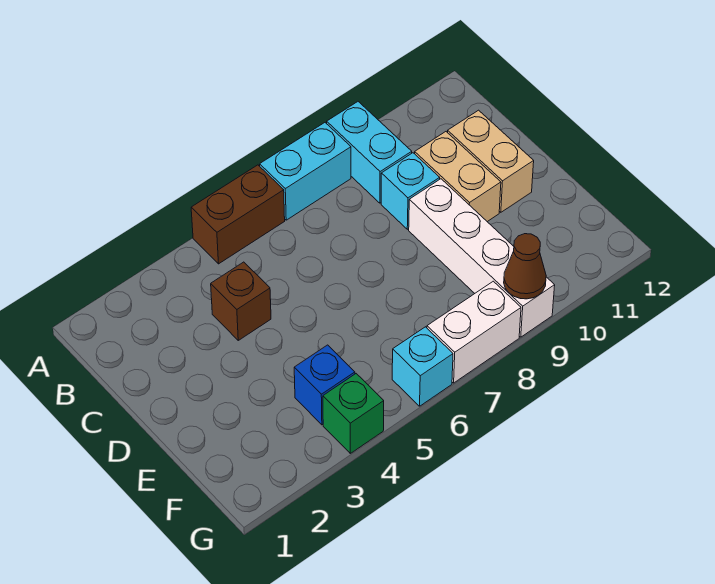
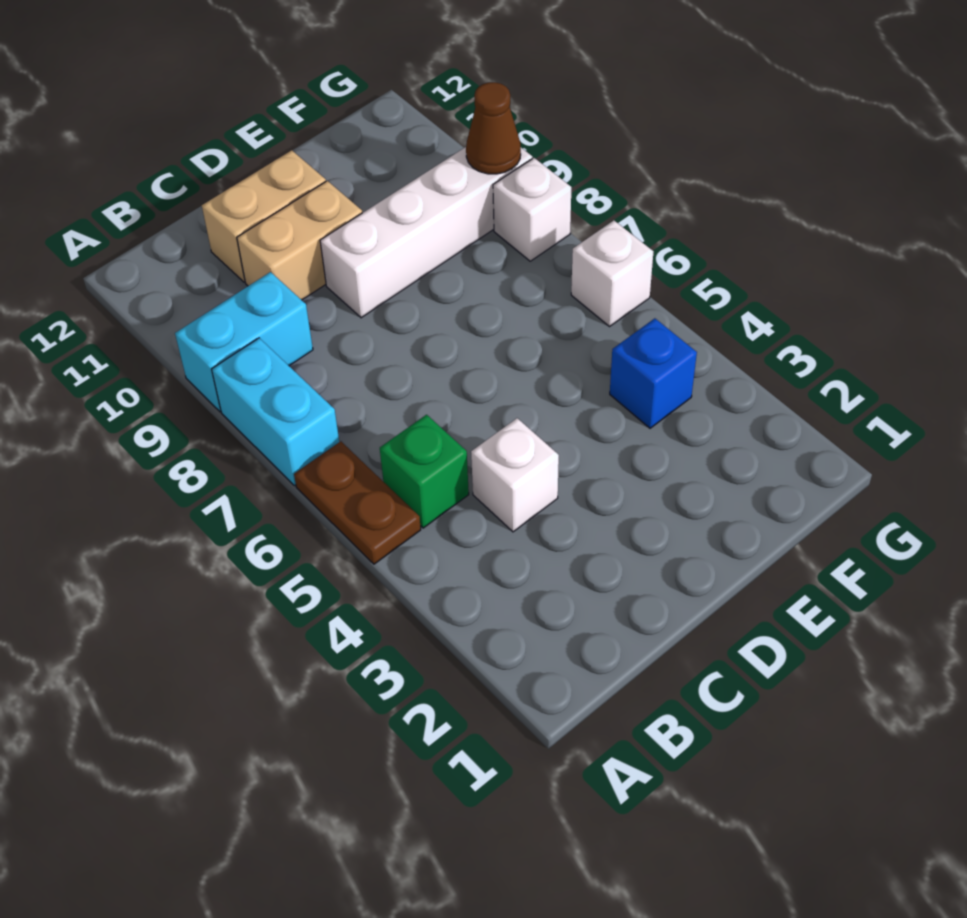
brown brick A5:A6 level 1 -> brown plate A5:A6 level 1
brown brick C4 level 1 -> white brick C4 level 1
cyan brick C9 level 1 -> none
green brick G4 level 1 -> green brick B5 level 1
cyan brick G6 level 1 -> white brick G6 level 1
white brick G7:G8 level 1 -> white brick G8 level 1

